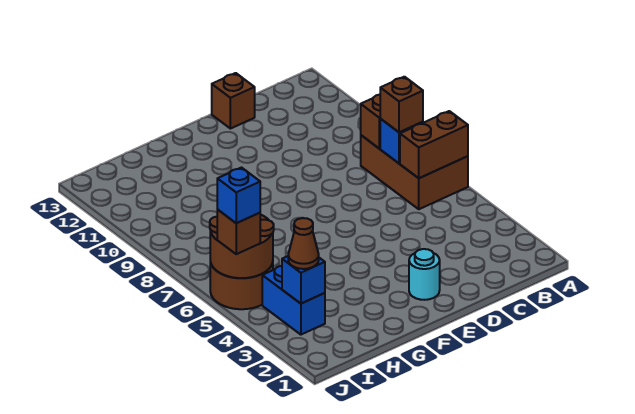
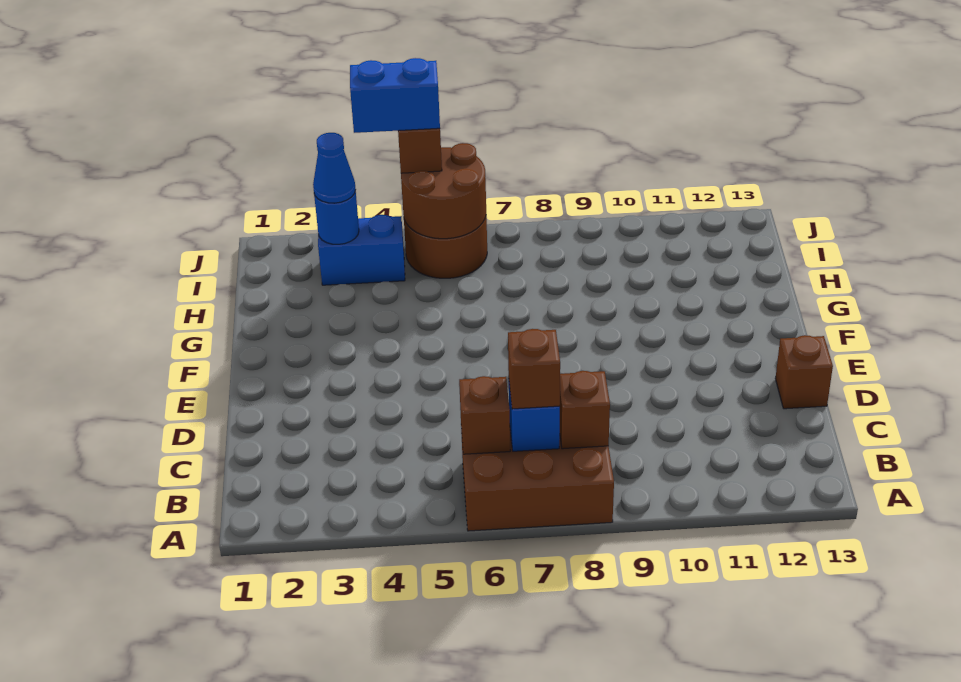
brown brick A6:B6 level 2 -> brown brick B6 level 2
cyan round brick E2 level 1 -> none
blue brick I3 level 2 -> blue round brick I3 level 2
brown cone I3 level 3 -> blue cone I3 level 3
blue brick J5 level 4 -> blue brick J4:J5 level 4

